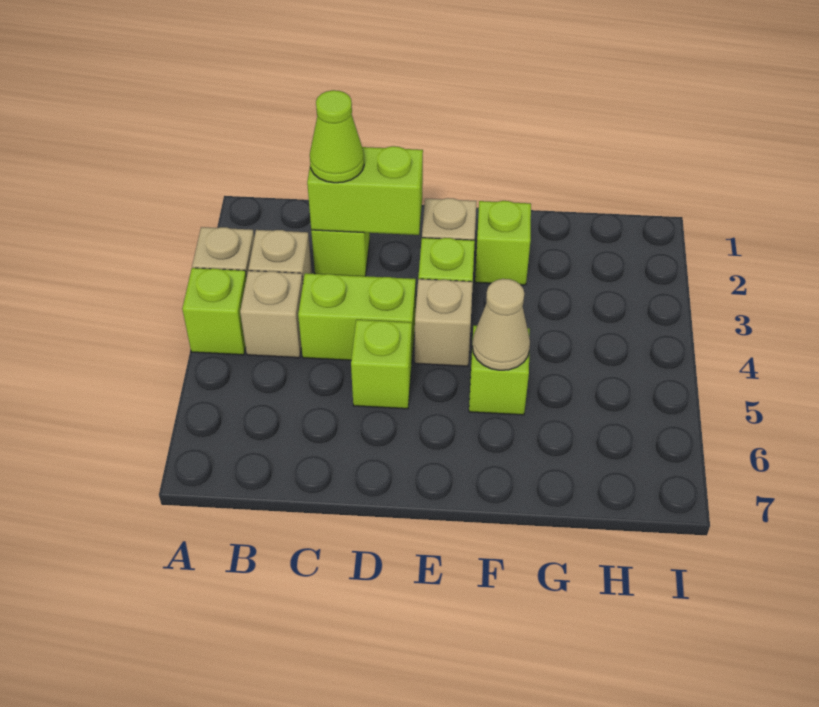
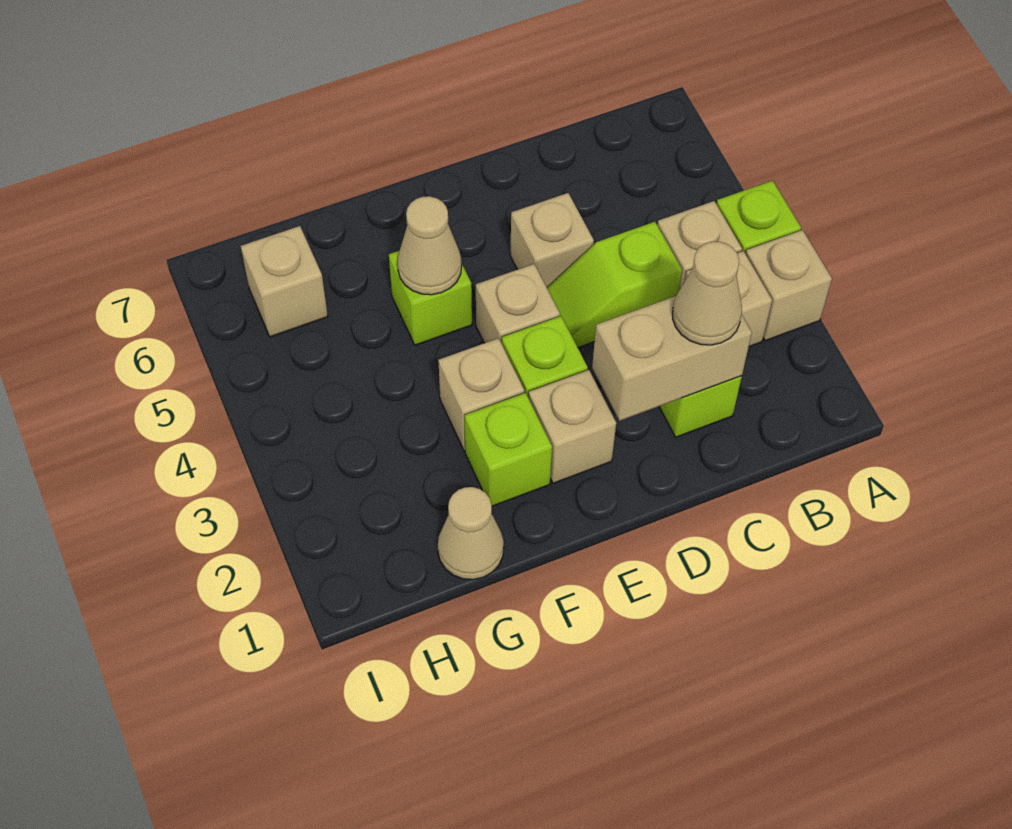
lime brick C2:D2 level 2 -> tan brick C2:D2 level 2
lime cone C2 level 3 -> tan cone C2 level 3
lime brick C4:D4 level 1 -> lime slope C4:D4 level 1 top C
lime brick D5 level 1 -> tan brick D5 level 1
none -> tan brick F3 level 1
none -> tan cone G1 level 1
none -> tan brick H6 level 1

